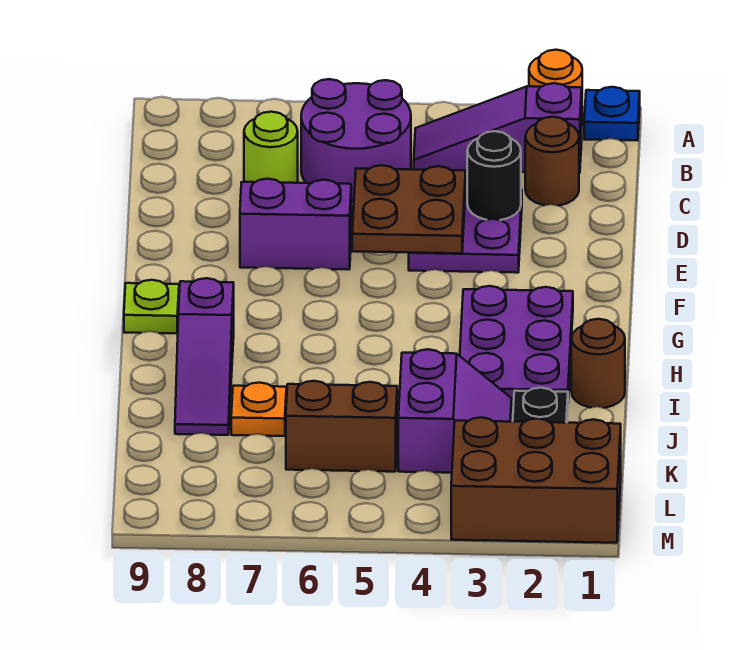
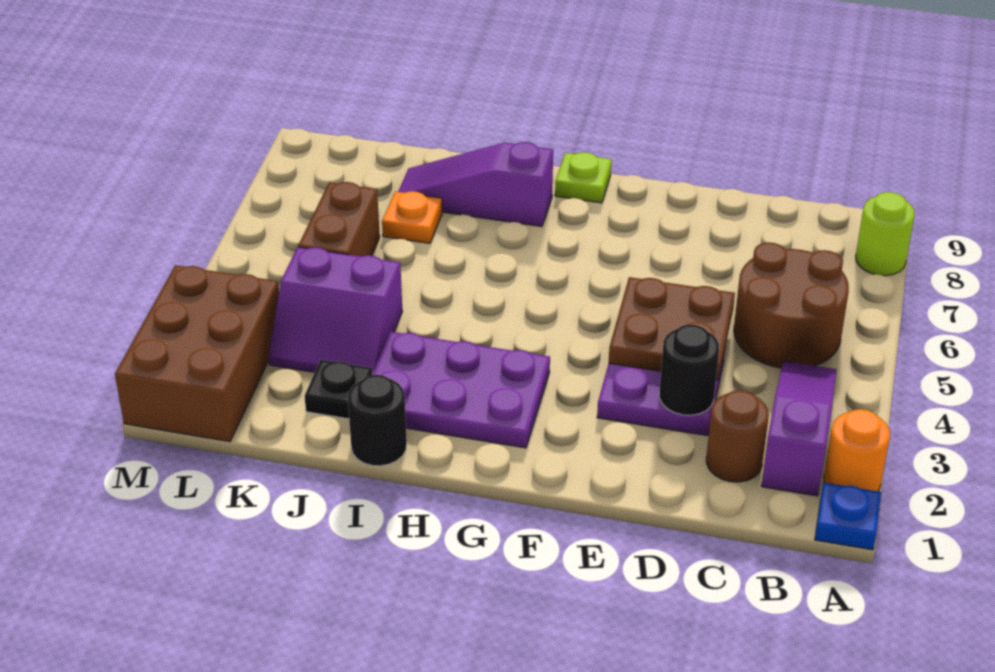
purple round brick B5:C6 level 1 -> brown round brick B5:C6 level 1
lime round brick C7 level 1 -> lime round brick A8 level 1
purple brick E6:E7 level 1 -> none
brown round brick I1 level 1 -> black round brick I1 level 1

